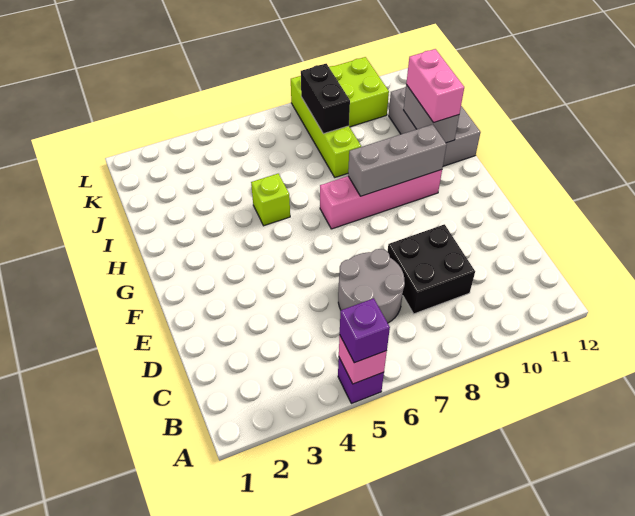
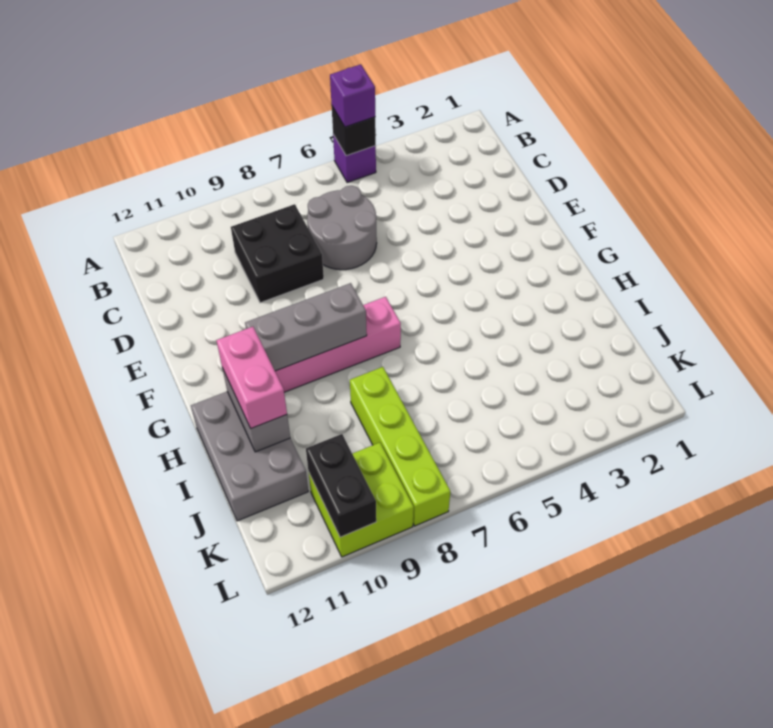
pink brick A5 level 2 -> black brick A5 level 2
lime brick H5 level 1 -> none
black brick J8:K8 level 2 -> black brick K10:L10 level 2

